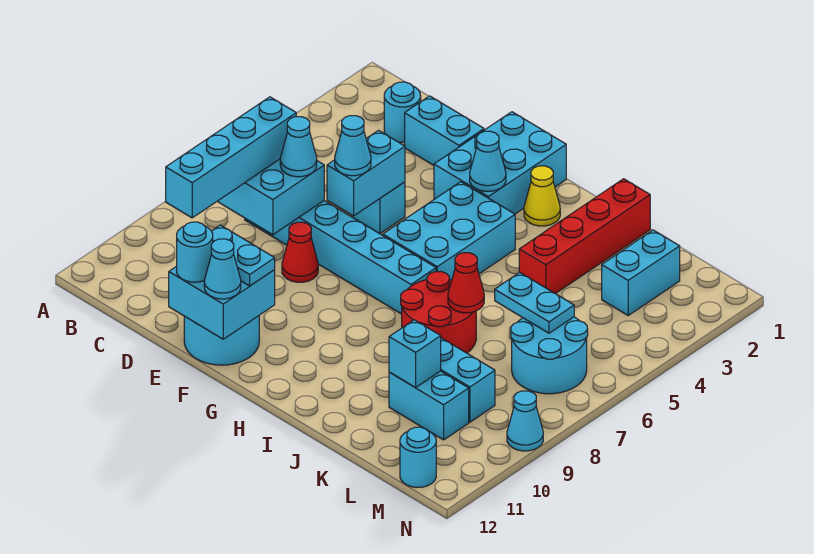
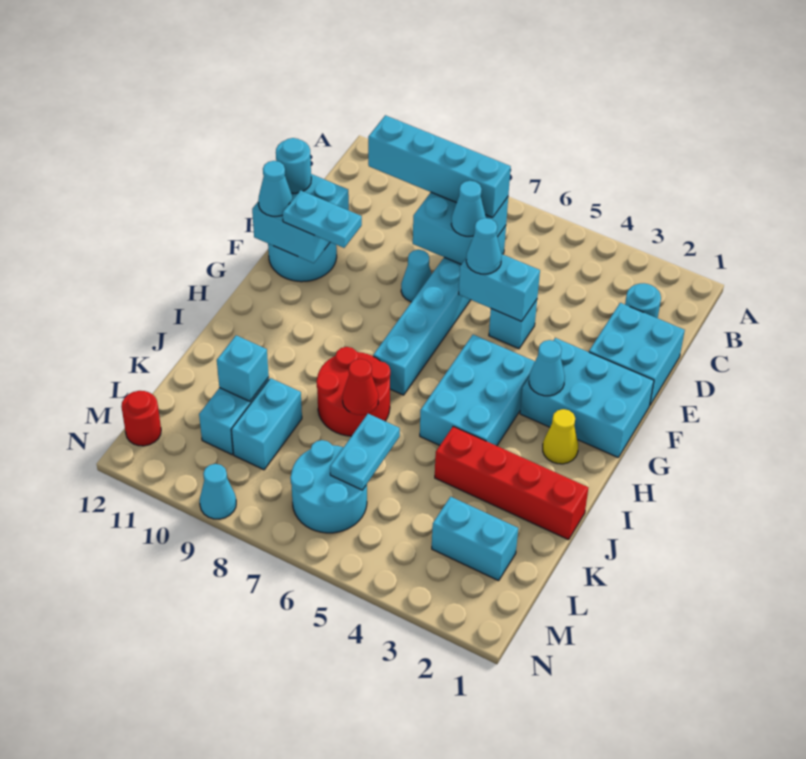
cyan brick D2:E2 level 1 -> cyan brick D1:E2 level 1
red cone E8 level 1 -> cyan cone E8 level 1
cyan plate E11:F11 level 3 -> cyan plate F10:F11 level 3
cyan brick G4:H6 level 1 -> cyan brick G4:I5 level 1
cyan round brick M12 level 1 -> red round brick M12 level 1

